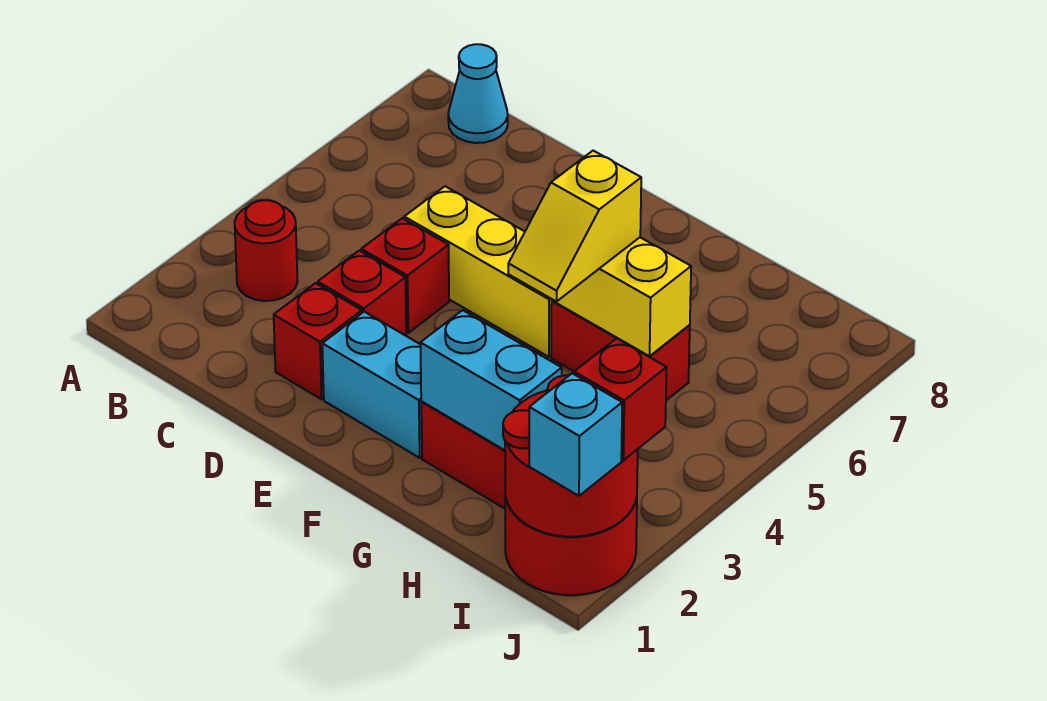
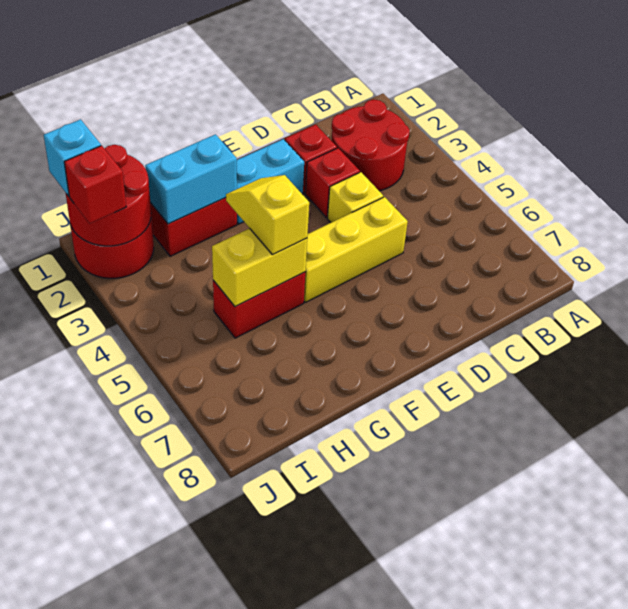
red round brick B3 level 1 -> red round brick B2:C3 level 1
cyan cone B8 level 1 -> none
red brick D4 level 1 -> yellow brick D4 level 1

